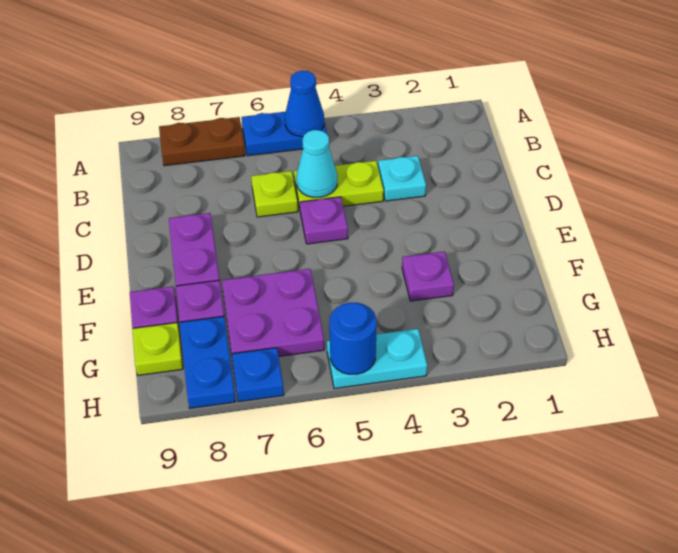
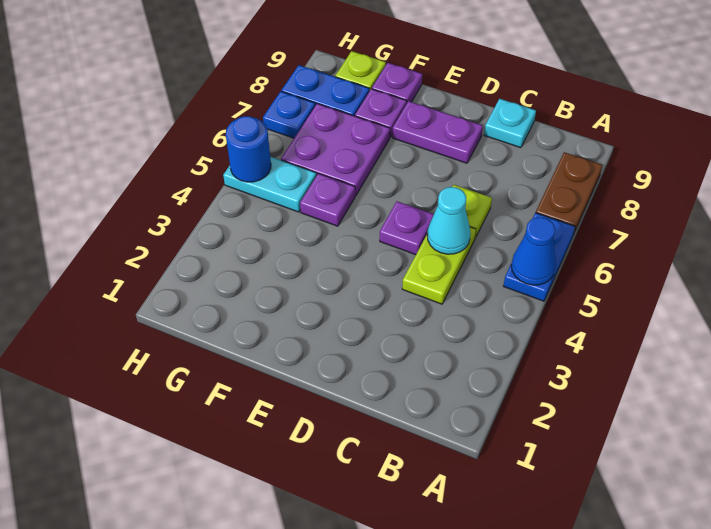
cyan plate C3 level 1 -> cyan plate C9 level 1
purple plate F3 level 1 -> purple plate F5 level 1
cyan plate H4:H5 level 1 -> cyan plate G5:H5 level 1

